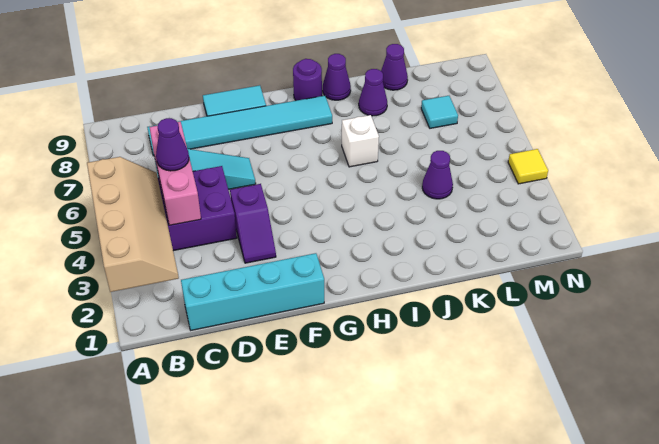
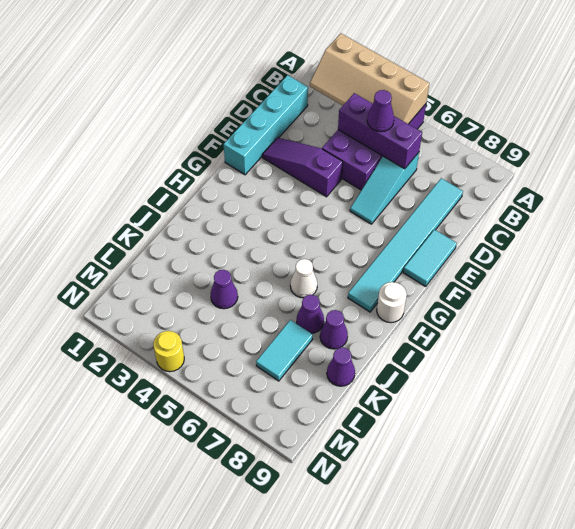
pink brick C4:C6 level 2 -> purple brick C4:C6 level 2
purple slope E3:E4 level 1 top 4 -> purple slope E2:E4 level 1 top 4
purple round brick H9 level 1 -> white round brick H9 level 1
white brick I6 level 1 -> white cone I6 level 1
purple cone I9 level 1 -> purple cone J7 level 1
cyan tile L7 level 1 -> cyan tile K7:L7 level 1
yellow tile N4 level 1 -> yellow round brick N4 level 1

